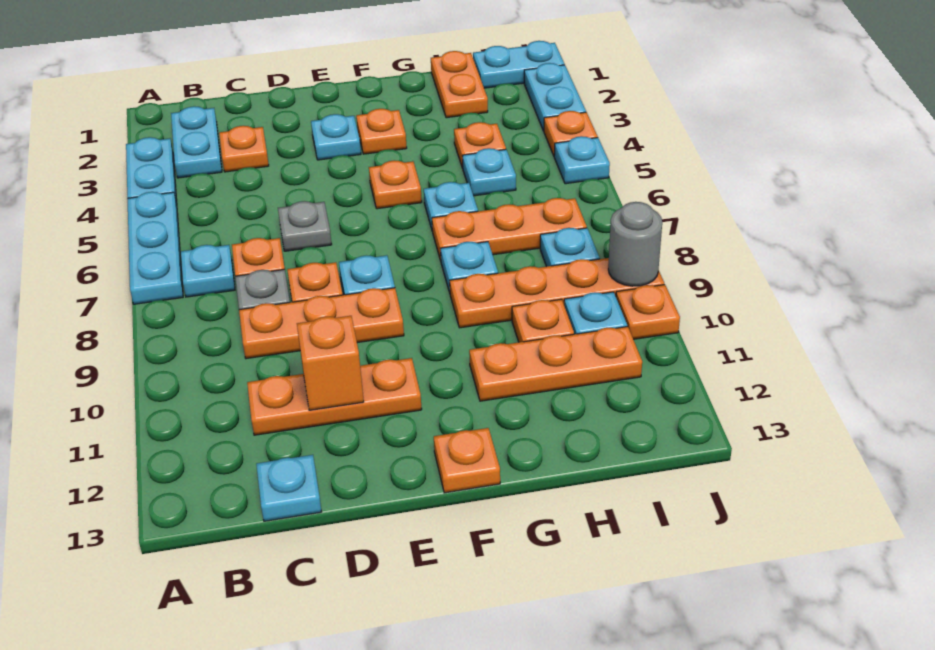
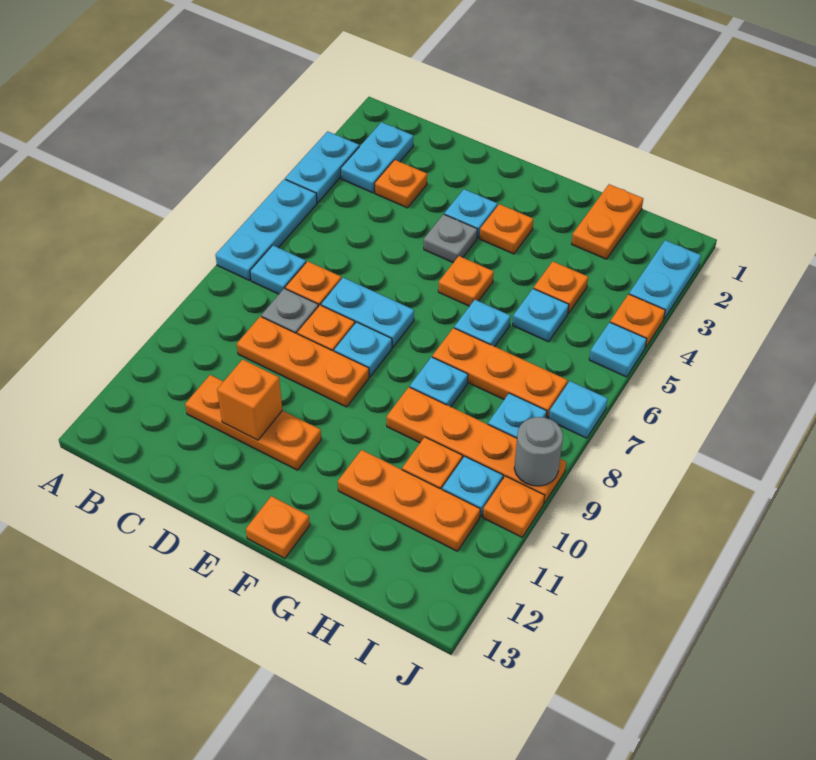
cyan plate C13 level 1 -> cyan plate J7 level 1
grey plate D6 level 1 -> grey plate E4 level 1
cyan plate I1:J1 level 1 -> cyan plate D7:E7 level 1

